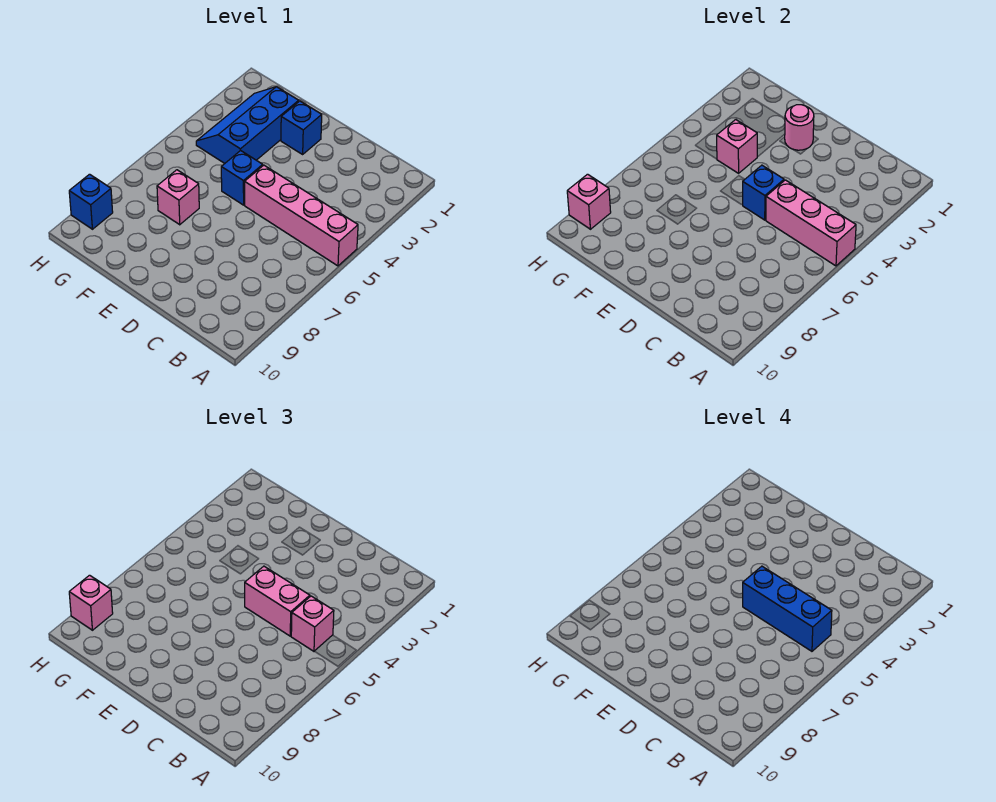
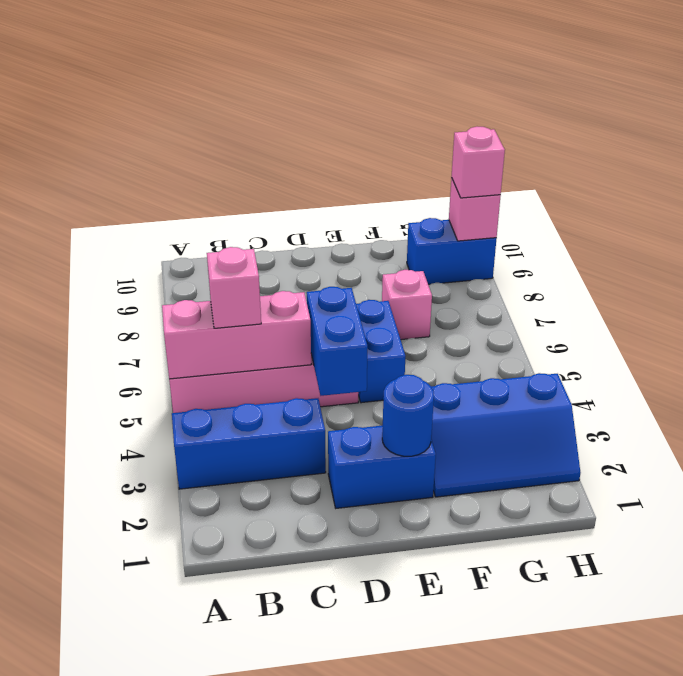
blue brick B5:D5 level 4 -> blue brick A3:C3 level 1
pink brick C5:D5 level 3 -> none
blue brick D5 level 2 -> blue brick D4:D5 level 2
blue brick E2 level 1 -> blue brick D2:E2 level 1
pink round brick E2 level 2 -> blue round brick E2 level 2
blue brick E5 level 1 -> blue brick E5:E6 level 1
blue slope F2:G4 level 1 top F -> blue slope F2:H3 level 1 top 3
pink brick F4 level 2 -> none
blue brick H9 level 1 -> blue brick G9:H9 level 1

